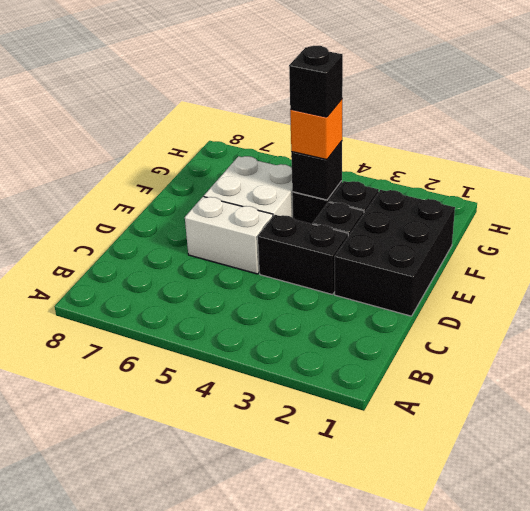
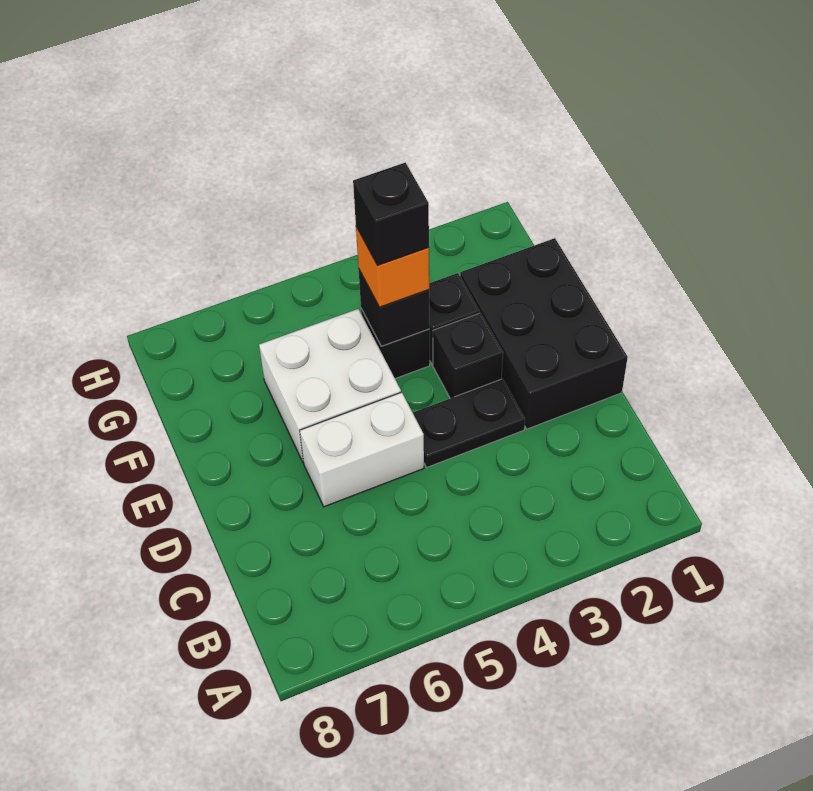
black brick D3:D4 level 1 -> black plate D3:D4 level 1

